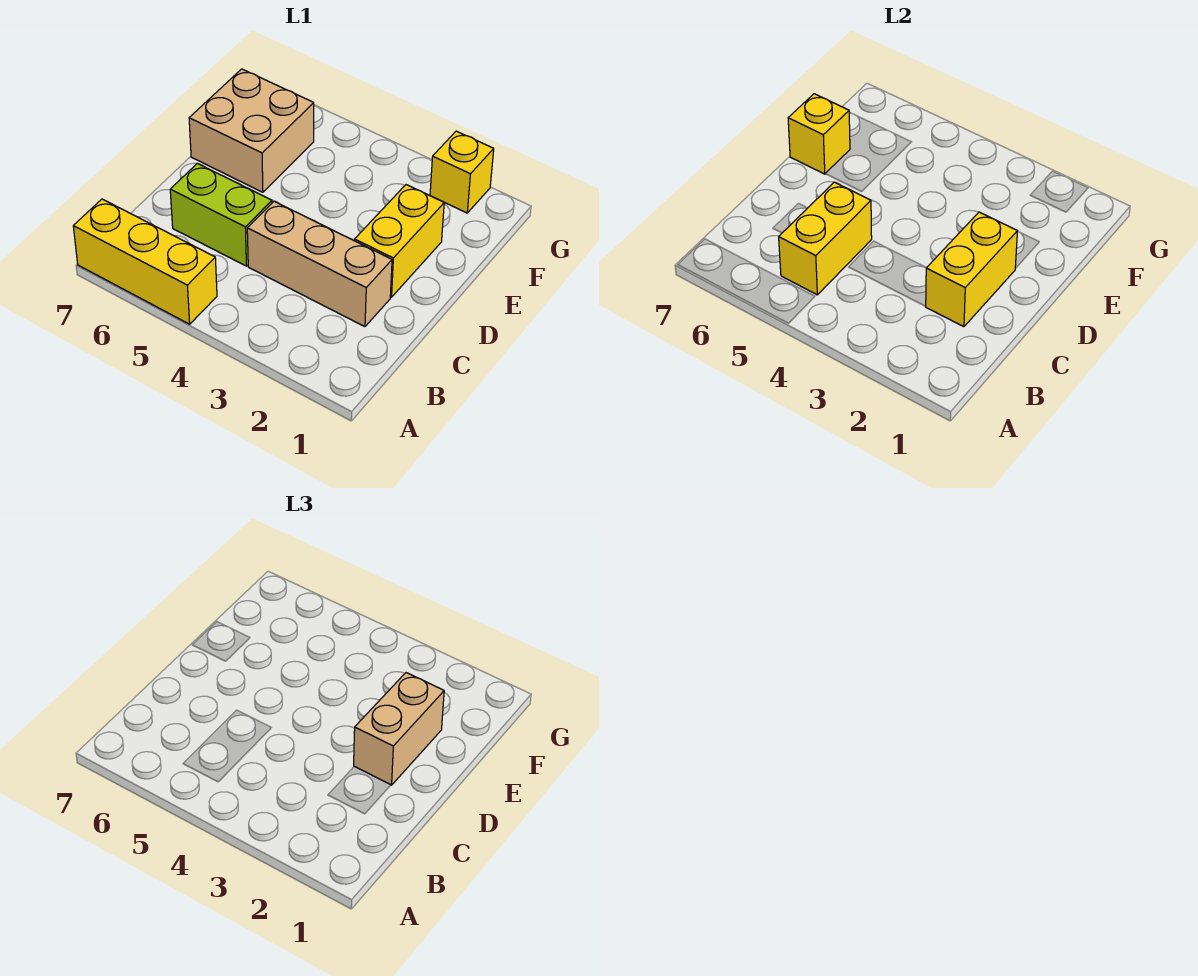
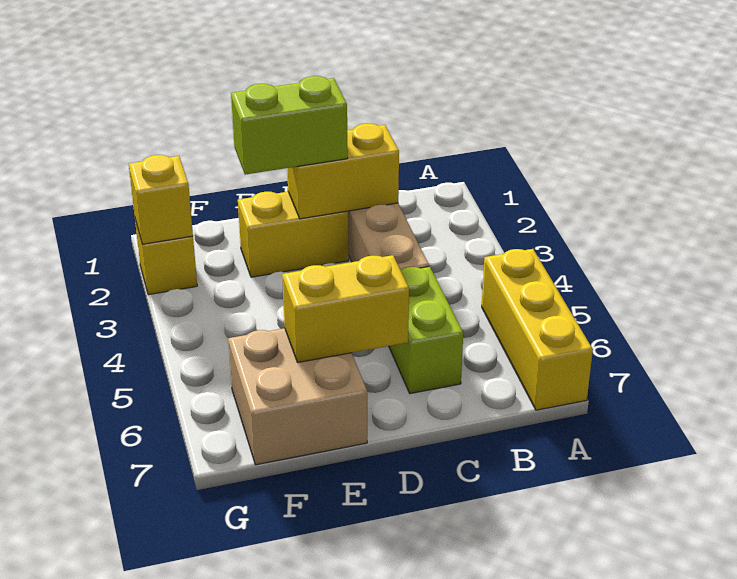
yellow brick B5:C5 level 2 -> yellow brick D6:E6 level 2
tan brick D2:E2 level 3 -> lime brick D2:E2 level 3
yellow brick E7 level 2 -> yellow brick G2 level 2

